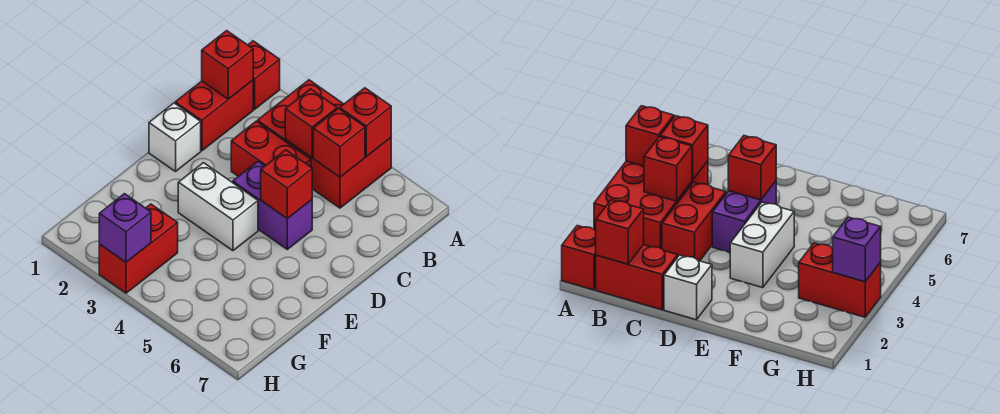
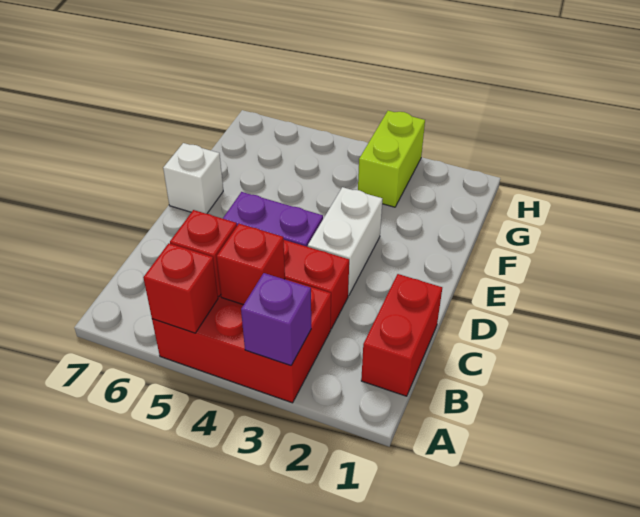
red brick A1 level 1 -> none
red brick B1 level 2 -> none
white brick D1 level 1 -> white brick E7 level 1
red brick D5 level 2 -> none
white brick E3:E4 level 1 -> white brick D3:E3 level 1
red brick G3:H3 level 1 -> lime brick G3:H3 level 1
purple brick H3 level 2 -> purple brick A3 level 2

